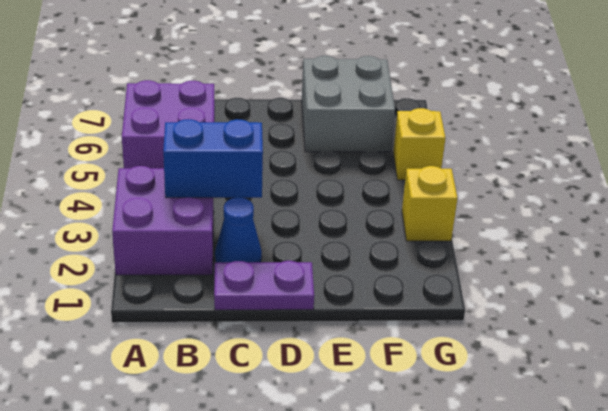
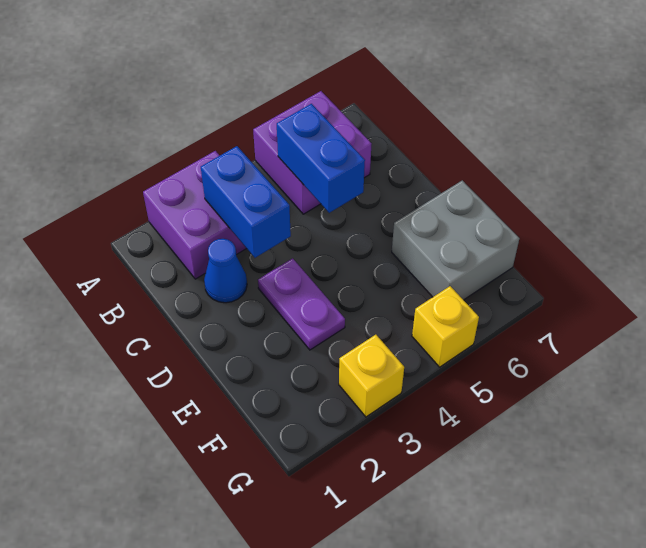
none -> blue brick B5:C5 level 2
purple plate C1:D1 level 1 -> purple plate D3:E3 level 1

